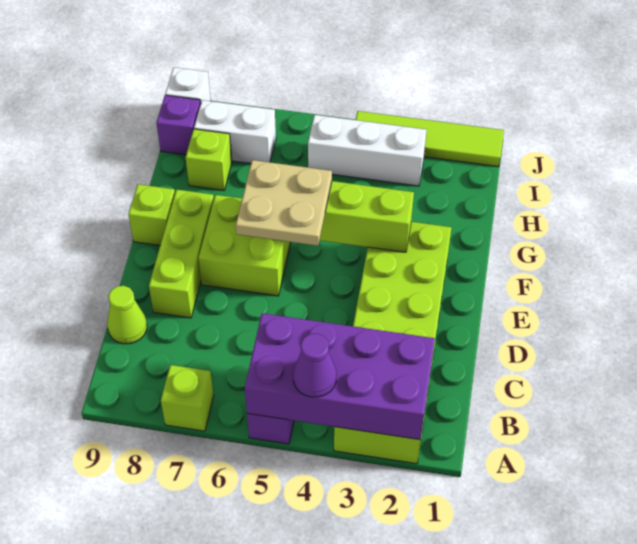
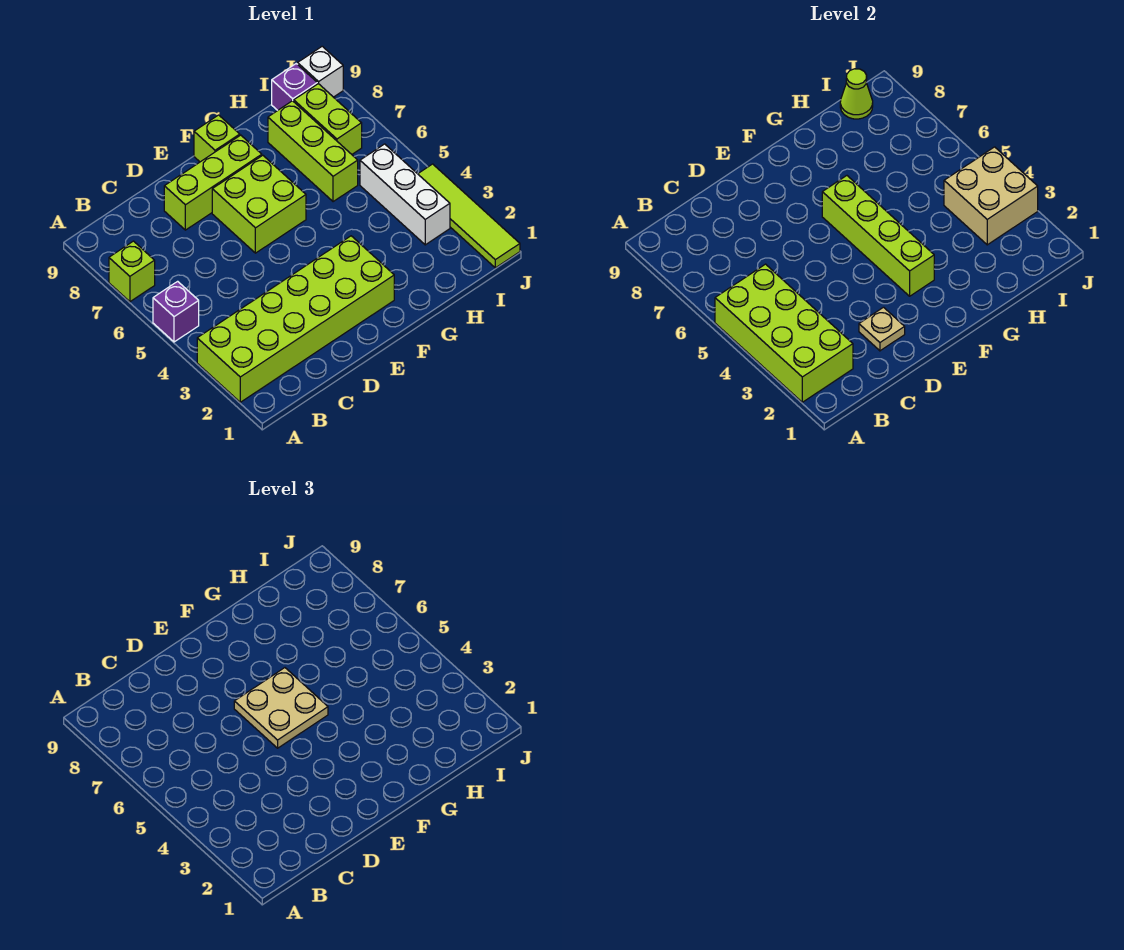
purple brick A2:B5 level 2 -> lime brick A2:B5 level 2
purple cone A4 level 3 -> none
lime cone C9 level 1 -> lime cone I9 level 2
none -> tan plate D2 level 2
lime brick H8 level 1 -> lime brick H6:H8 level 1
none -> tan brick I3:J4 level 2
white brick I7:I8 level 1 -> lime brick I7:I8 level 1

